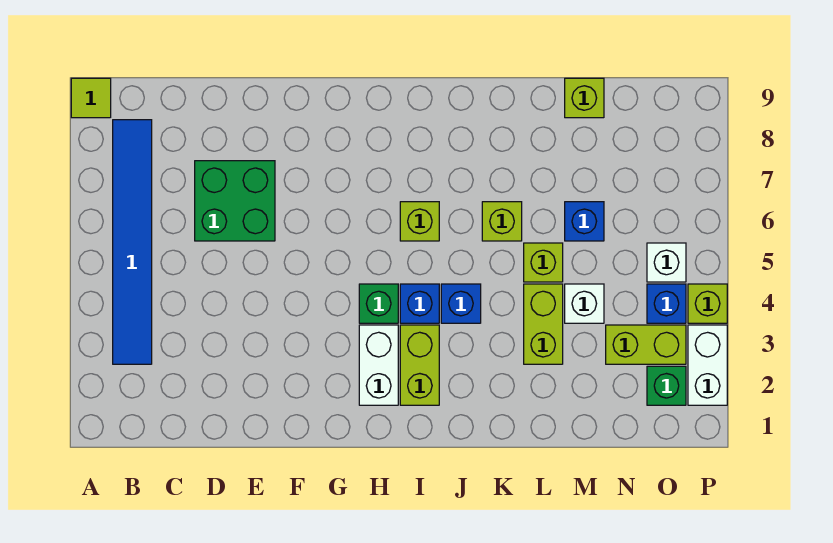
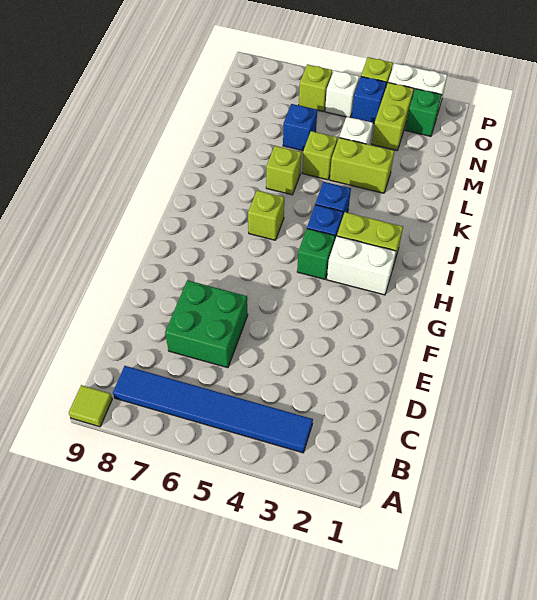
lime brick M9 level 1 -> lime brick O6 level 1

